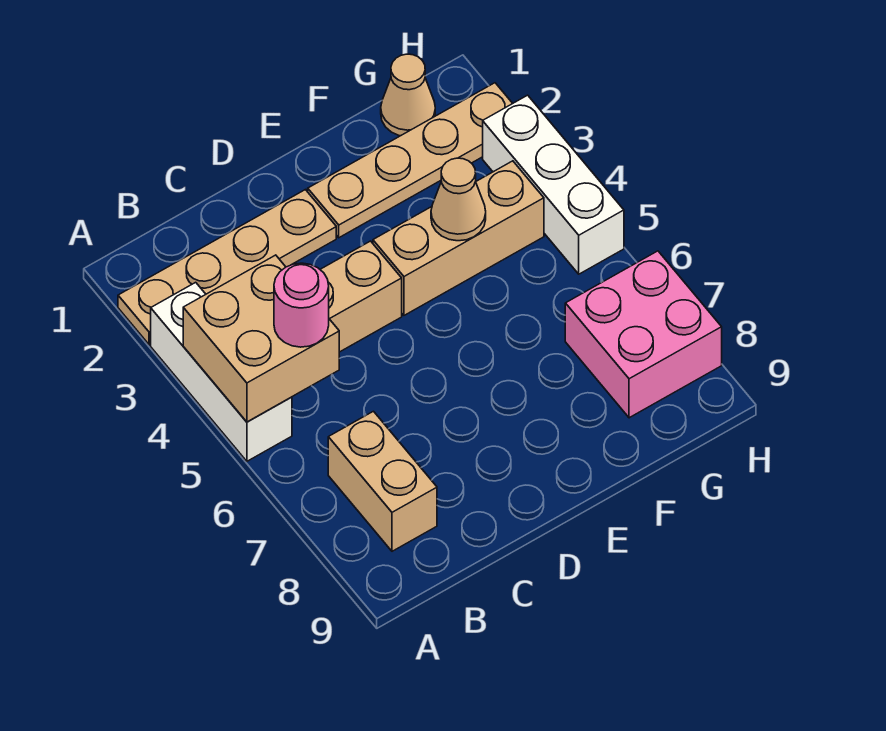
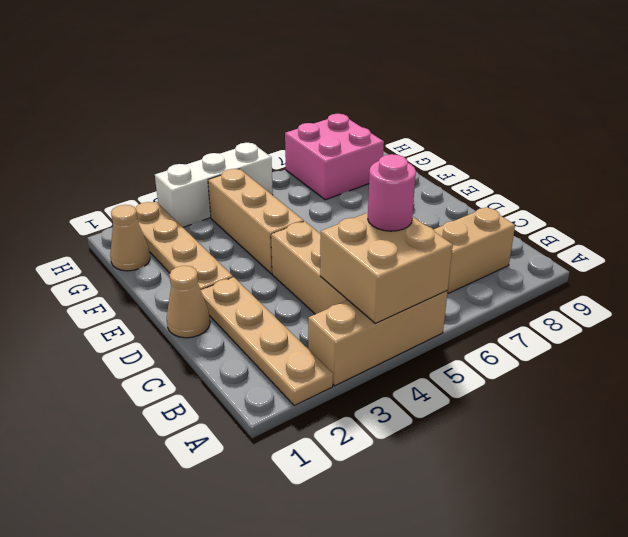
white brick A3:A5 level 1 -> tan brick A3:A5 level 1
tan cone F4 level 2 -> tan cone D1 level 1

